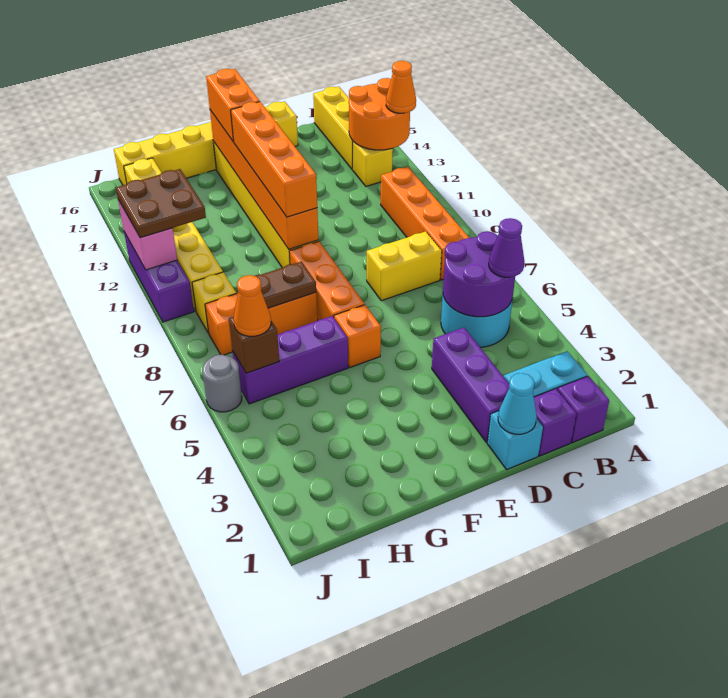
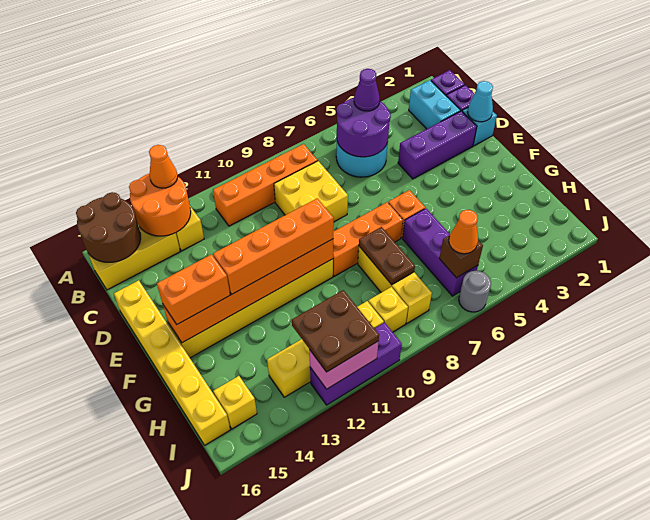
none -> brown round brick A15:B16 level 2
yellow brick C8:D8 level 1 -> yellow brick C8:D9 level 1
orange brick G8:I8 level 1 -> yellow brick G8:I8 level 1

